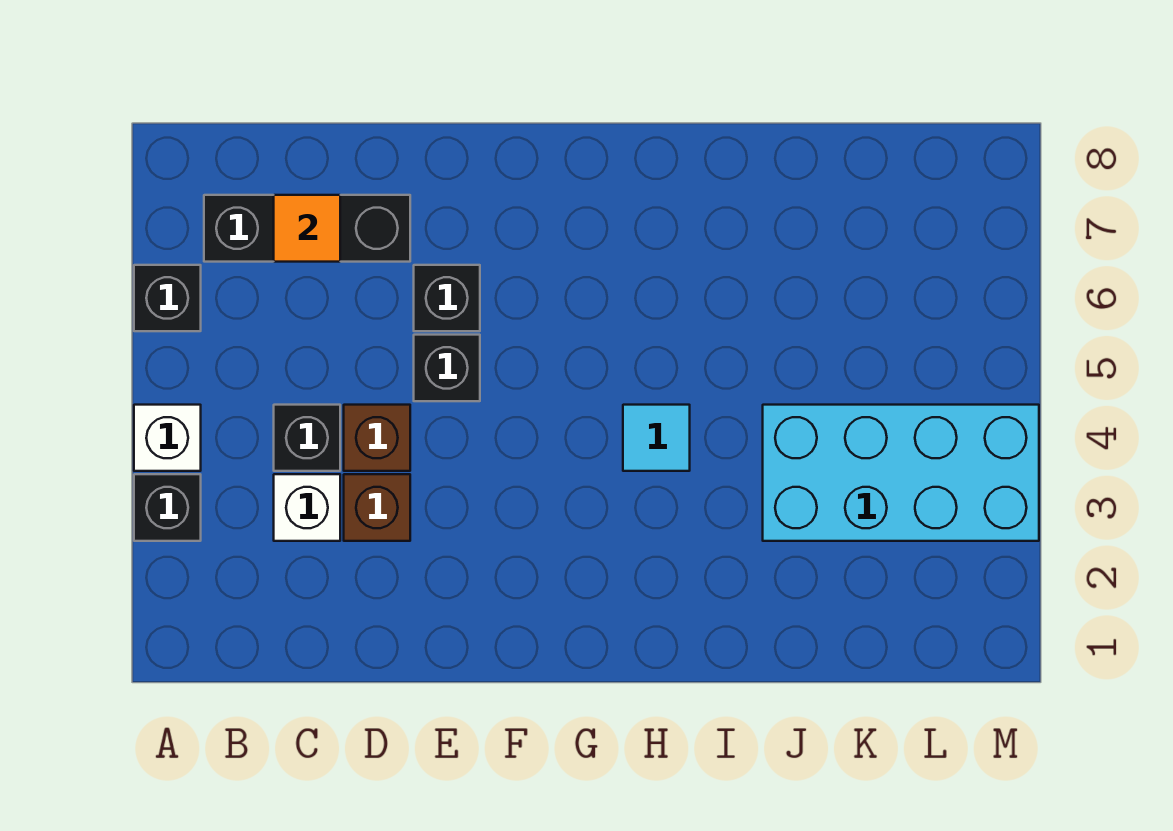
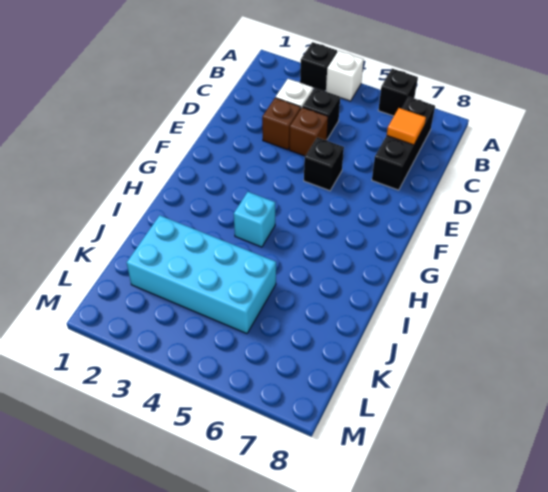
black brick E6 level 1 -> none
cyan tile H4 level 1 -> cyan brick H4 level 1
cyan brick J3:M4 level 1 -> cyan brick J2:K5 level 1

